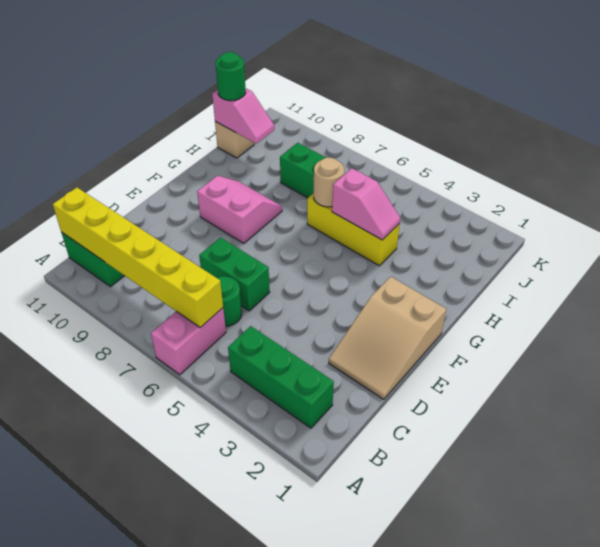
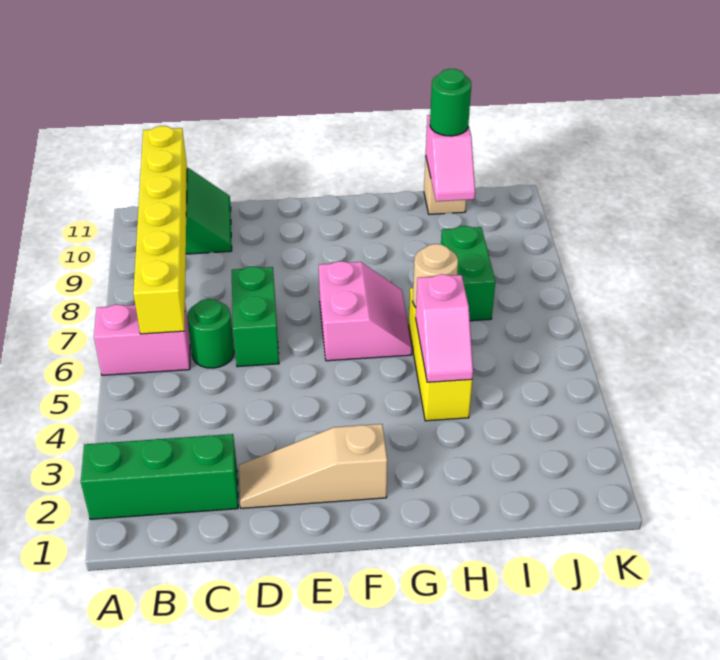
green brick B2:B4 level 1 -> green brick A2:C2 level 1
tan slope D1:F2 level 1 top F -> tan slope D2:F2 level 1 top F
pink slope F8:G9 level 1 top F -> pink slope F6:G7 level 1 top F

